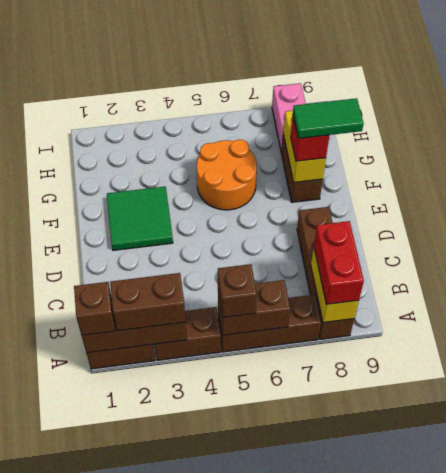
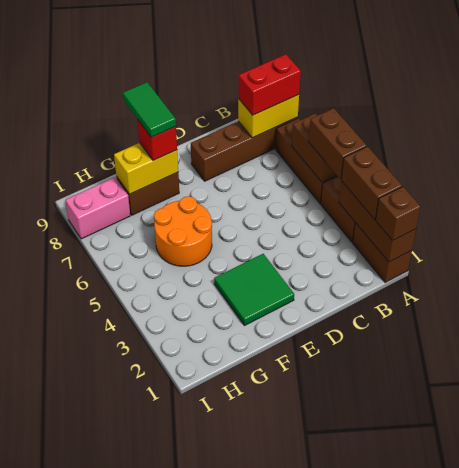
brown brick A5 level 3 -> brown brick A4:A5 level 3

